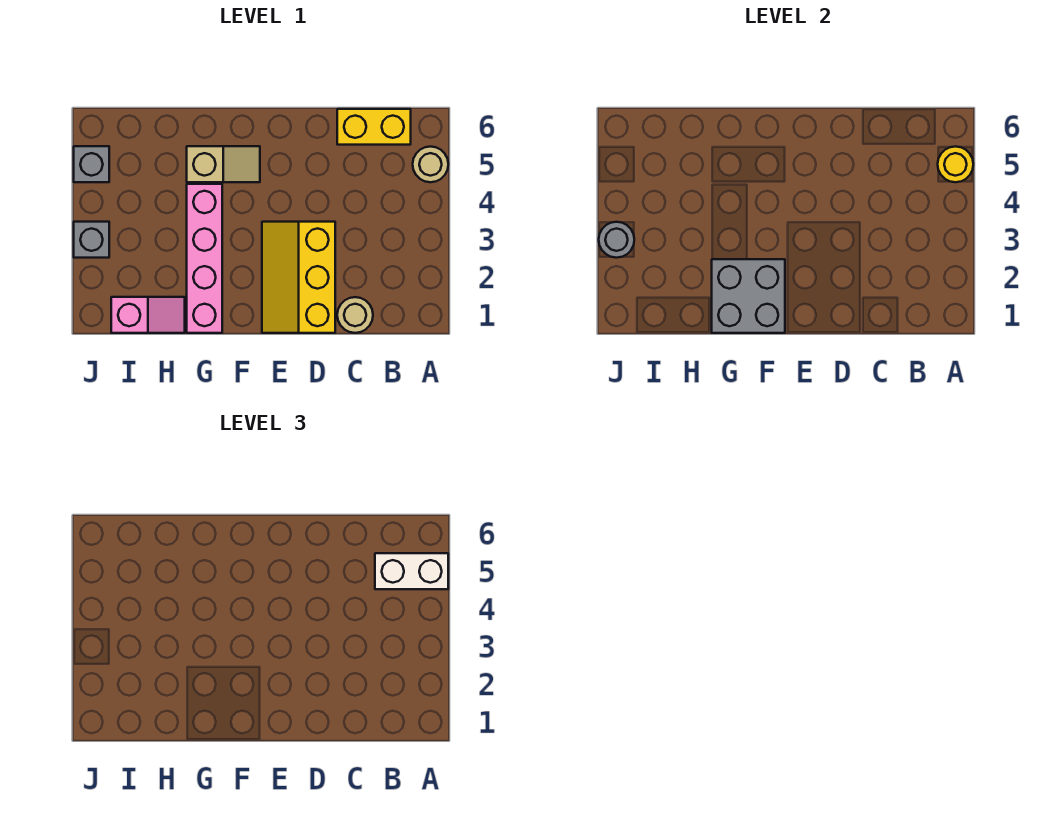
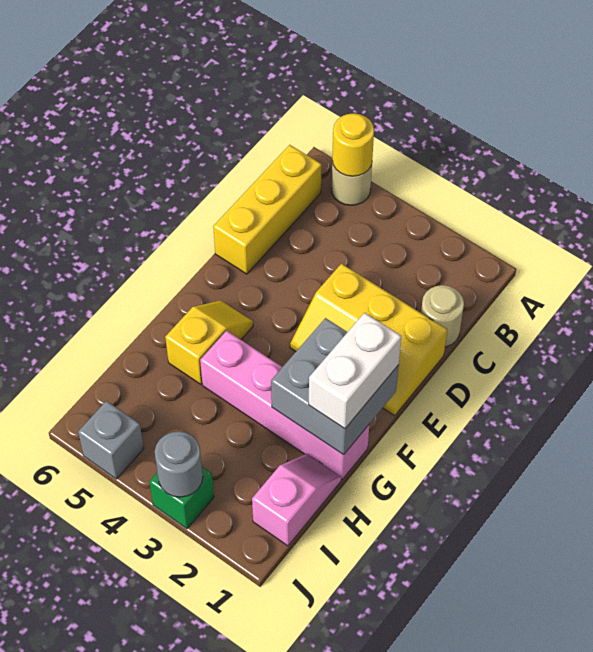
white brick A5:B5 level 3 -> white brick F1:G1 level 3
yellow brick B6:C6 level 1 -> yellow brick B6:D6 level 1
tan slope F5:G5 level 1 top G -> yellow slope F5:G5 level 1 top G
grey brick J3 level 1 -> green brick J3 level 1

